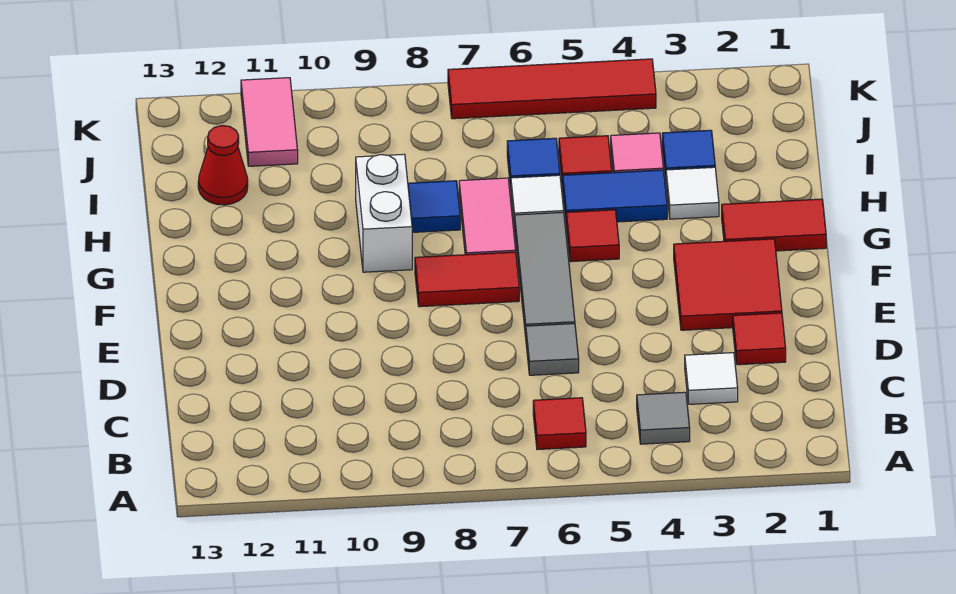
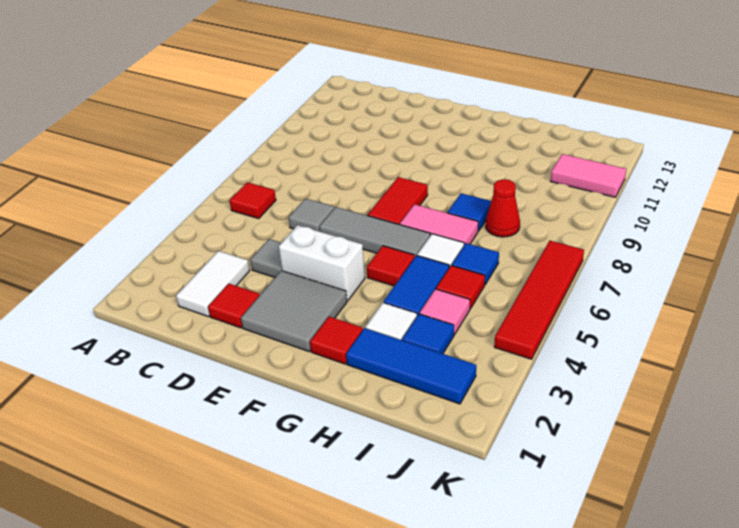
grey tile B4 level 1 -> grey tile D4 level 1
white tile C3 level 1 -> white tile C2:C3 level 1
red tile E2:F3 level 1 -> grey tile E2:F3 level 1
red tile G1:G2 level 1 -> red tile G2 level 1
white brick G9:H9 level 1 -> white brick E4:F4 level 1
none -> blue tile H2:J2 level 1
red cone I12 level 1 -> red cone I8 level 1

